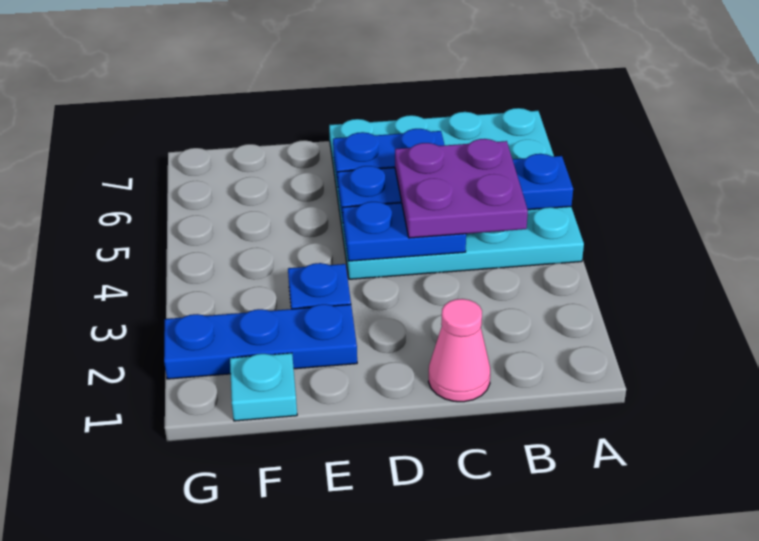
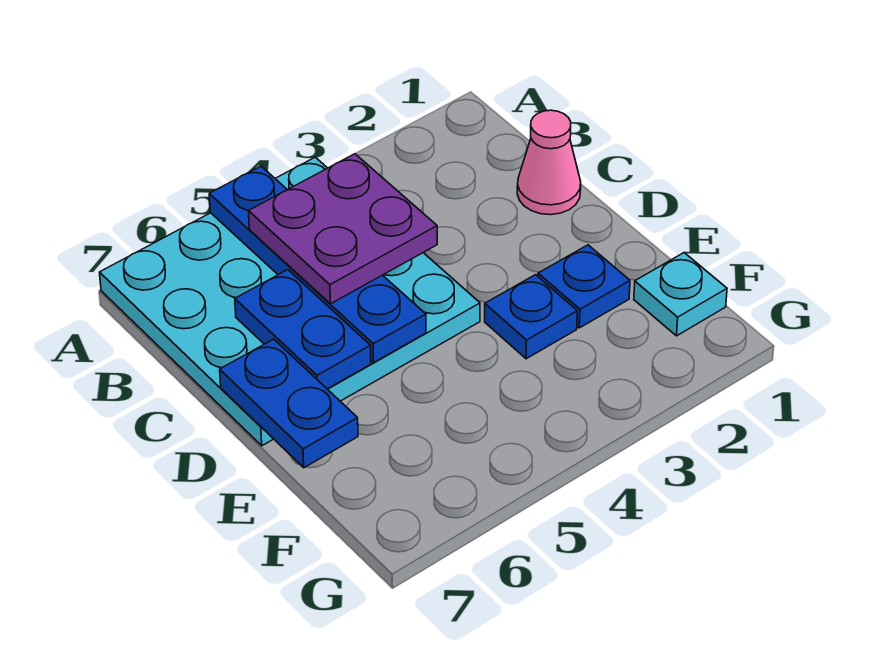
blue plate C4:D4 level 2 -> blue plate D7:E7 level 2
blue plate E2:G2 level 1 -> blue plate E2 level 1

